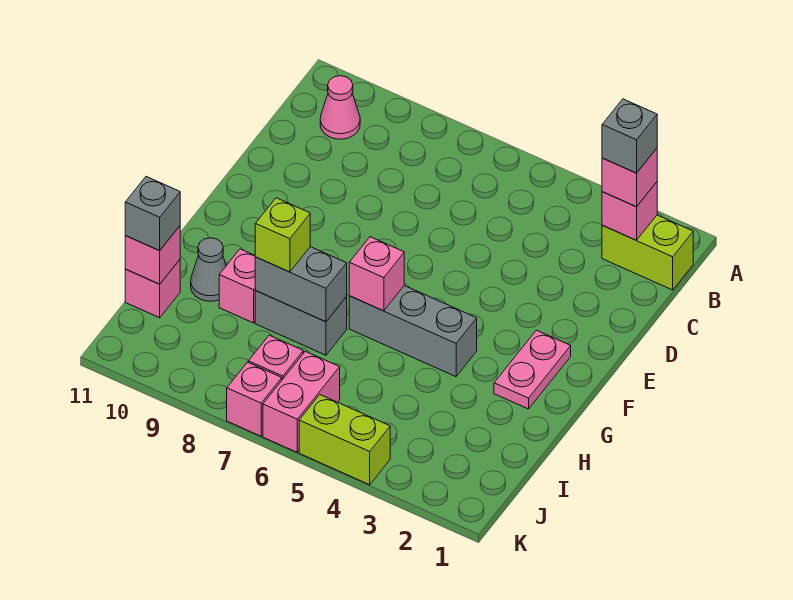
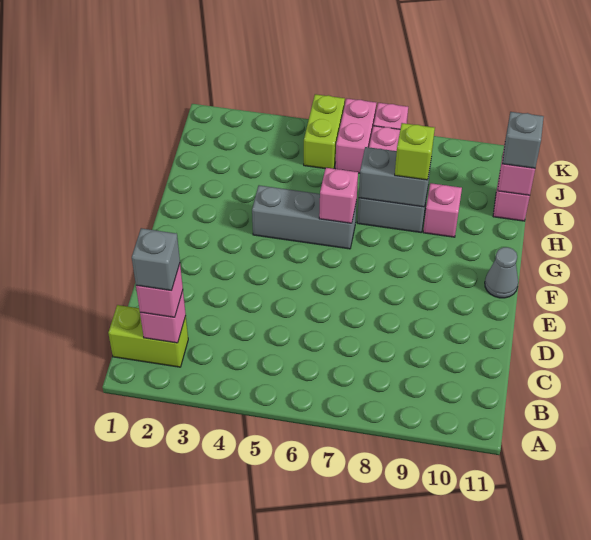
pink cone B10 level 1 -> none
pink plate F2:G2 level 1 -> none
grey cone H10 level 1 -> grey cone F11 level 1
lime brick K4:K5 level 1 -> lime brick J5:K5 level 1

